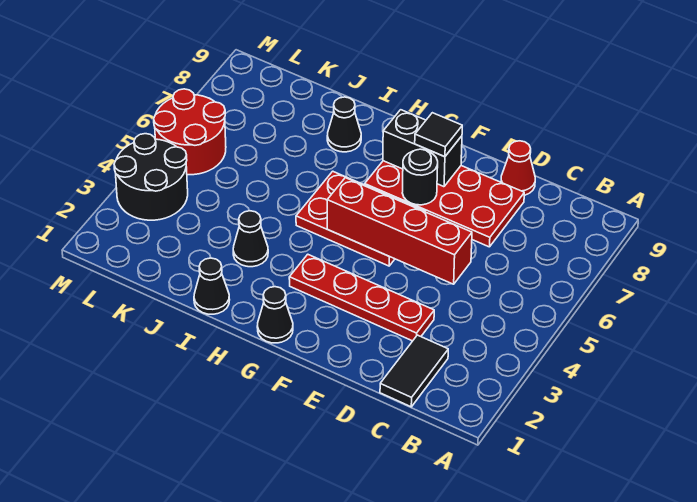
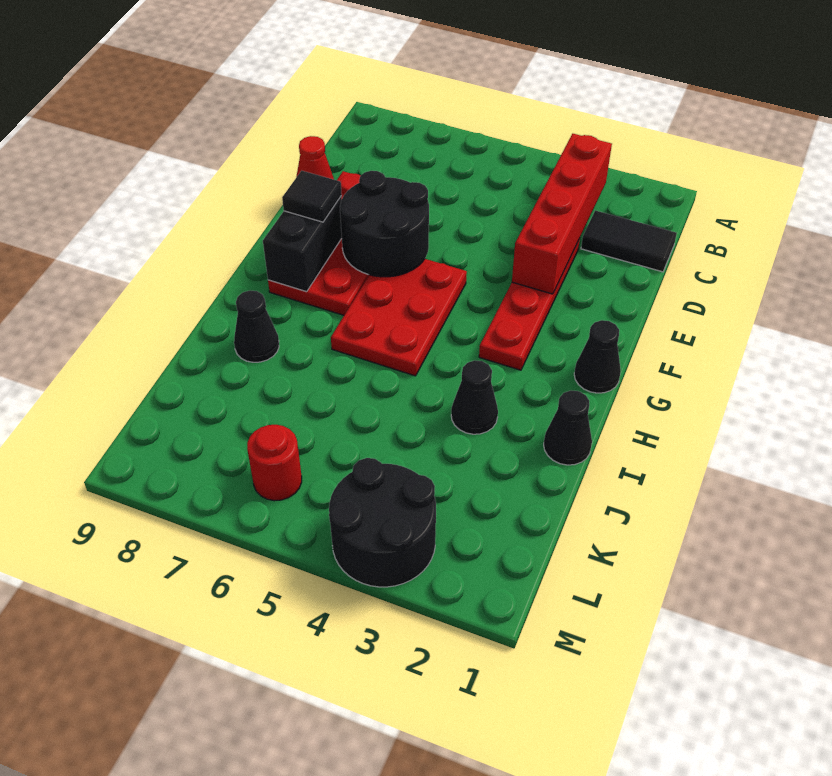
red brick D5:G5 level 2 -> red brick B3:E3 level 2
black round brick F7 level 2 -> black round brick E6:F7 level 2
red round brick L5:M6 level 1 -> red round brick L6 level 1

